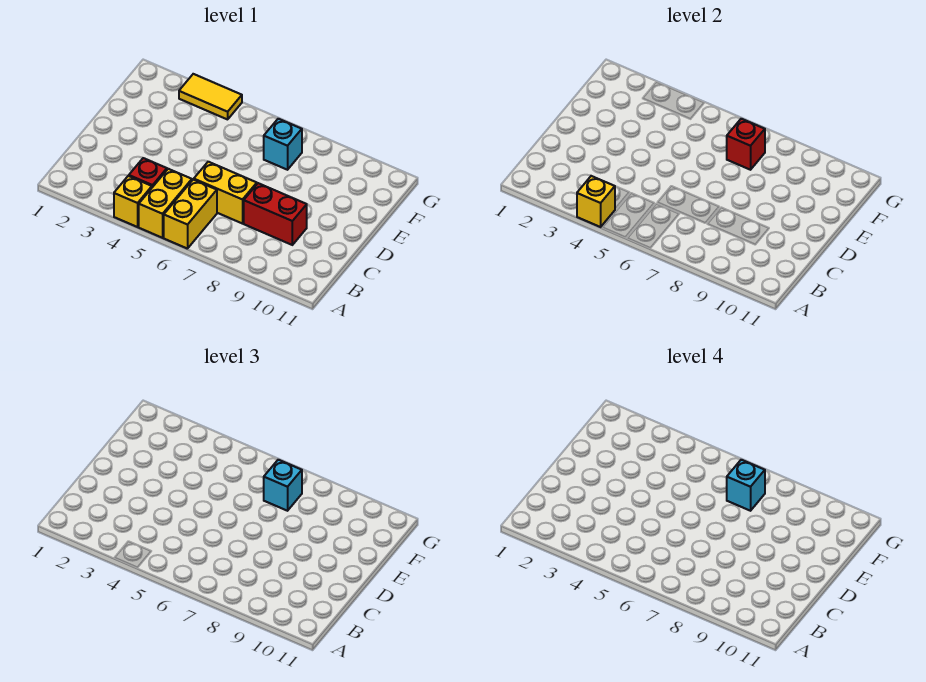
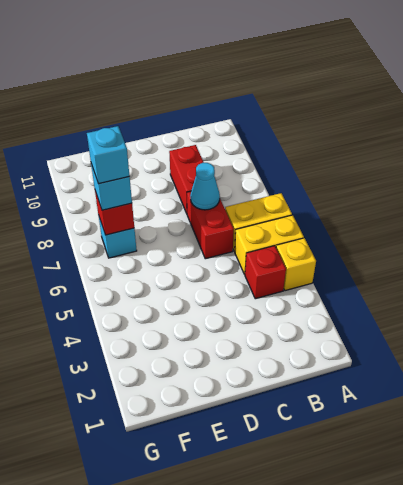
yellow brick A4 level 2 -> none
yellow brick C6:C7 level 1 -> red brick C6:C7 level 1
none -> cyan cone C7 level 2
yellow tile G3:G4 level 1 -> none

